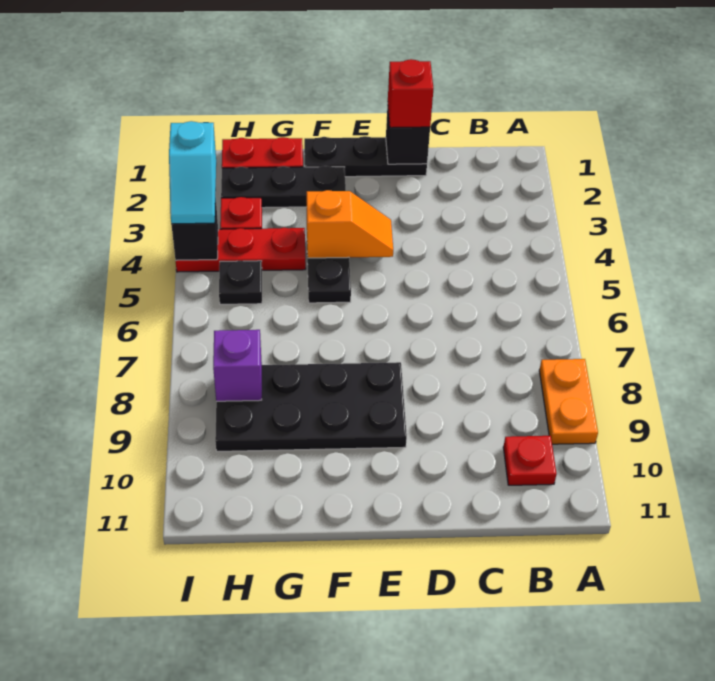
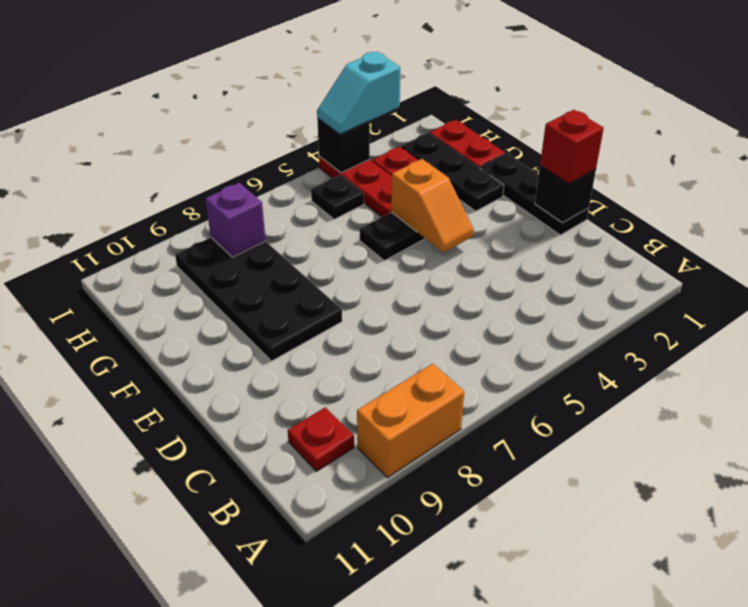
orange plate A8:A9 level 1 -> orange brick A8:A9 level 1

